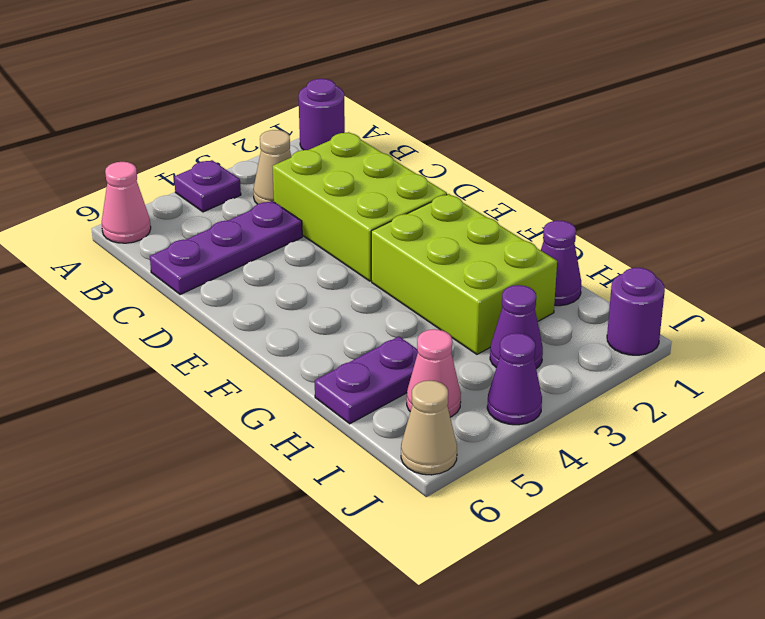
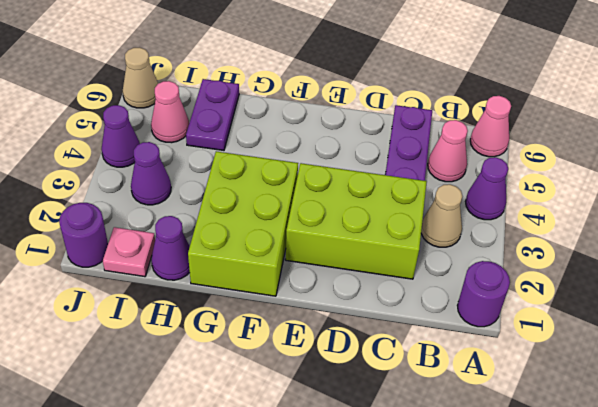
purple plate A4 level 1 -> purple cone A4 level 1
none -> pink cone B5 level 1
lime brick F2:H3 level 1 -> lime brick F1:G3 level 1
none -> pink plate I1 level 1

